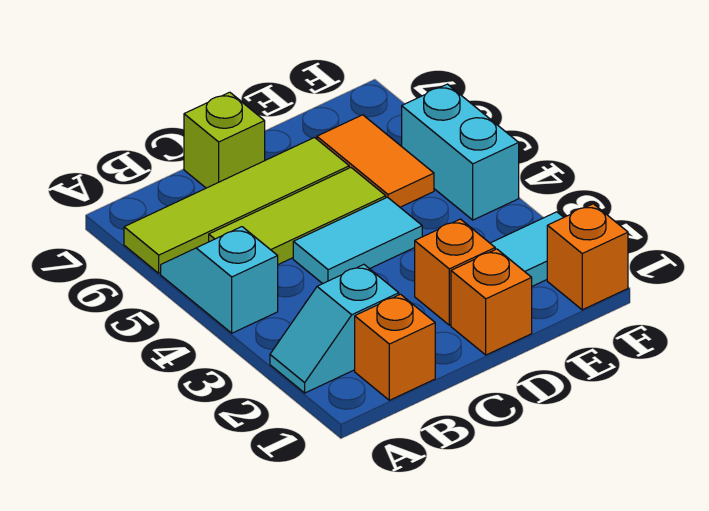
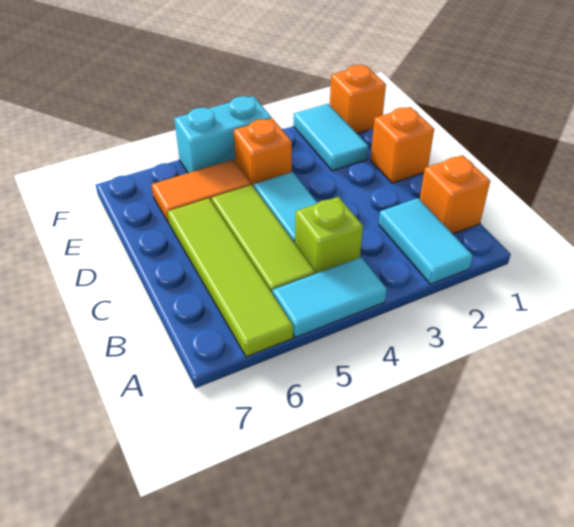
cyan slope A2:B2 level 1 top B -> cyan tile A2:B2 level 1
cyan slope A4:A5 level 1 top 4 -> cyan tile A4:A5 level 1
lime brick C7 level 1 -> lime brick B4 level 1
orange brick D2 level 1 -> orange brick E4 level 1

